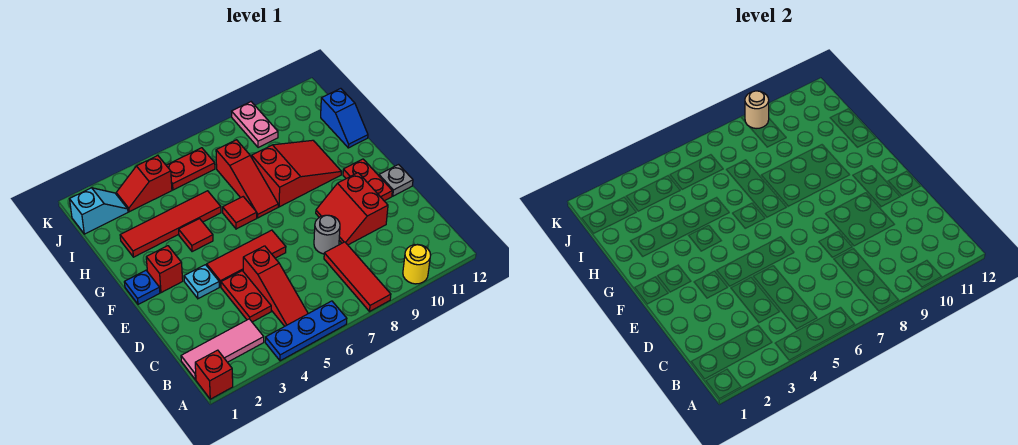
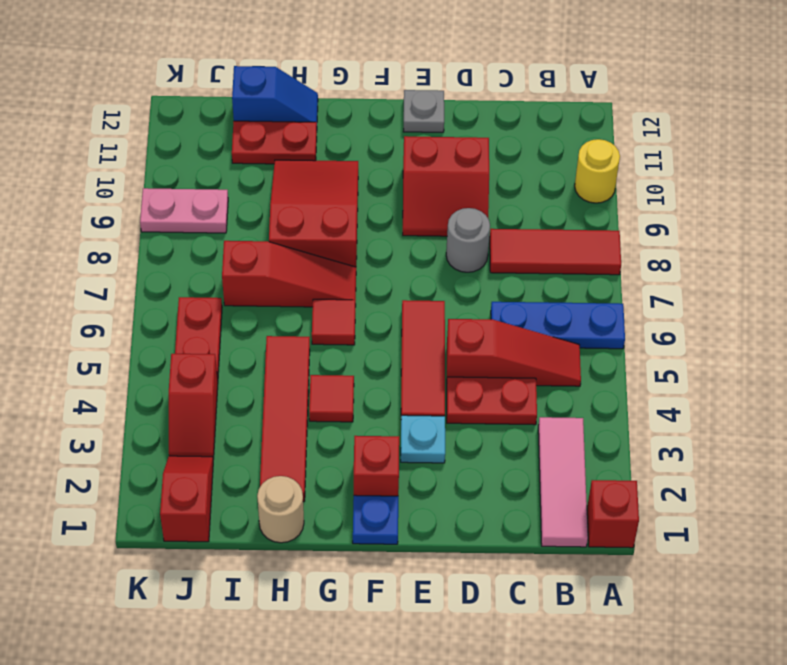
blue plate A4:A6 level 1 -> blue plate A6:C6 level 1
red plate E11:F11 level 1 -> red plate H11:I11 level 1
cyan slope J1:J2 level 1 top 1 -> red slope J1:J2 level 1 top 1
tan round brick K9 level 2 -> tan round brick H1 level 1

